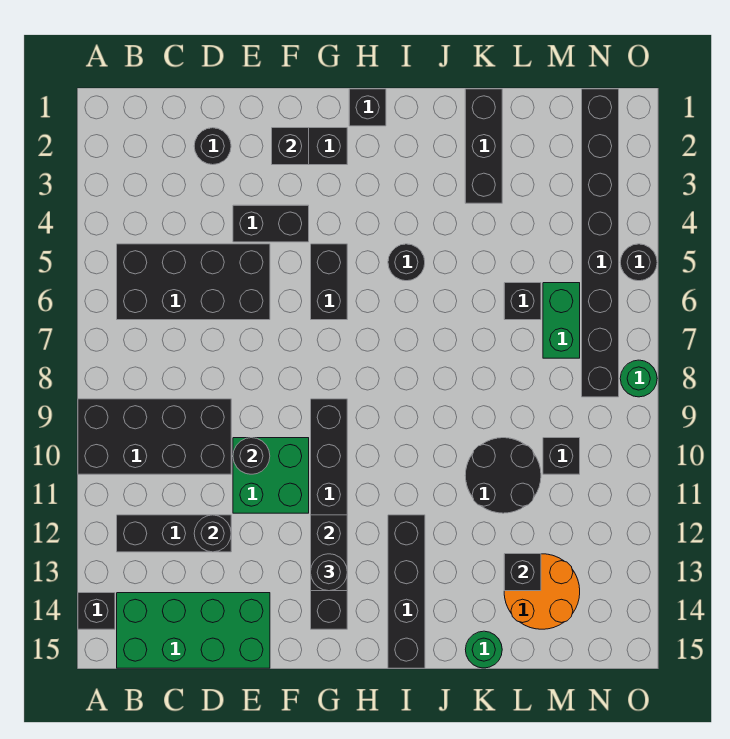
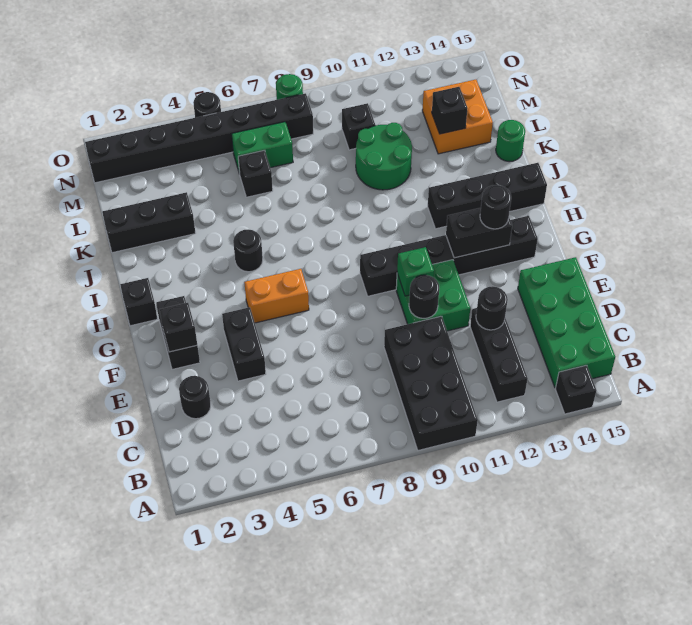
black brick B5:E6 level 1 -> none
none -> green brick F10 level 2
black brick G5:G6 level 1 -> orange brick G5:G6 level 1
black round brick K10:L11 level 1 -> green round brick K10:L11 level 1
orange round brick L13:M14 level 1 -> orange brick L13:M14 level 1

